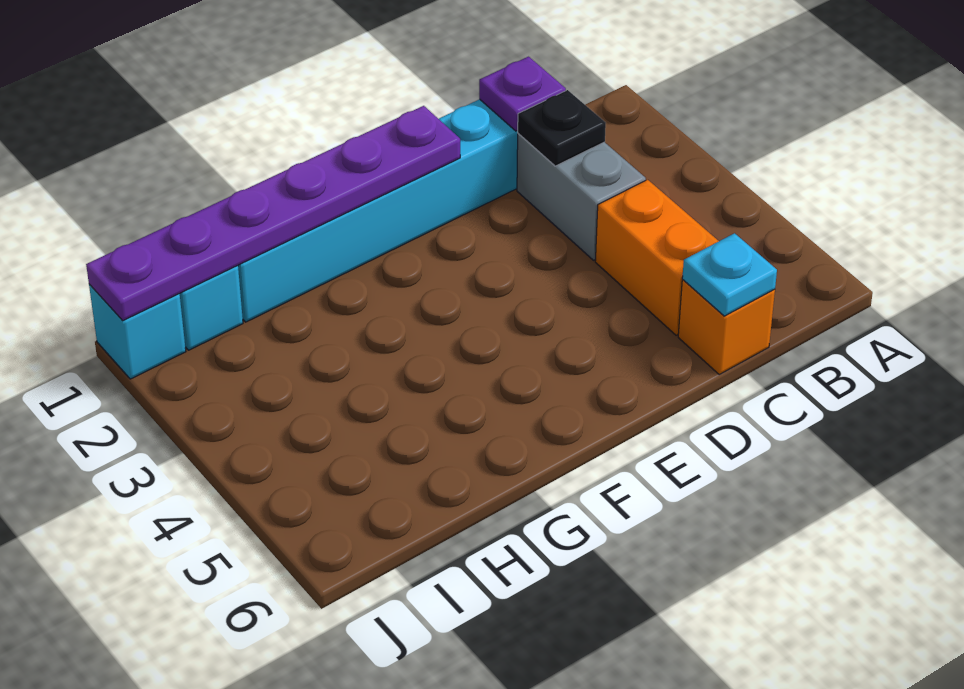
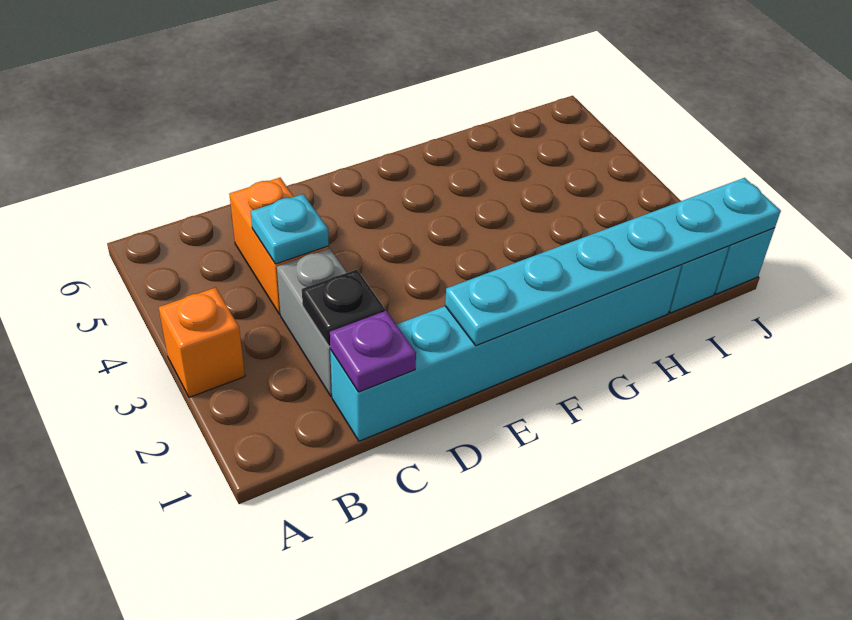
orange brick C6 level 1 -> orange brick A3 level 1
cyan plate C6 level 2 -> cyan plate C4 level 2
purple plate E1:J1 level 2 -> cyan plate E1:J1 level 2

